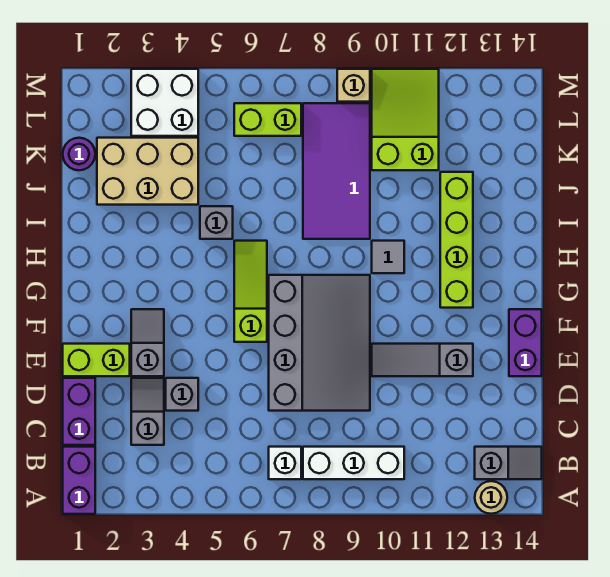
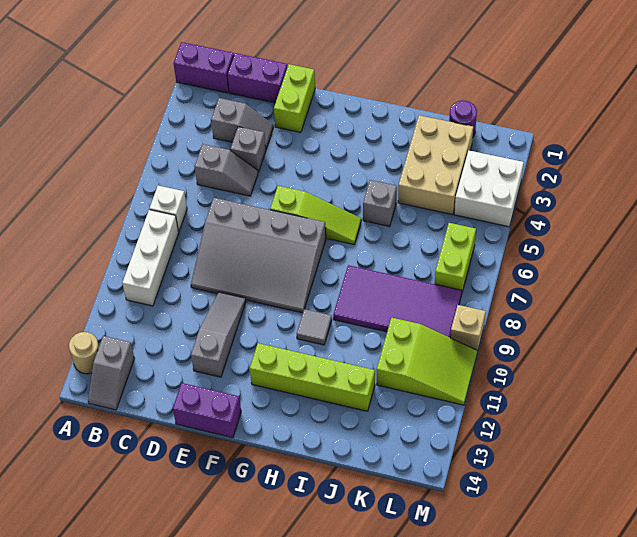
grey slope E3:F3 level 1 top E -> grey slope C5:D5 level 1 top C

